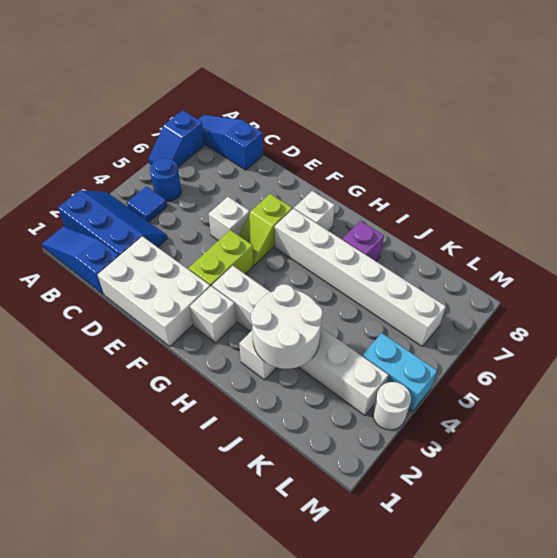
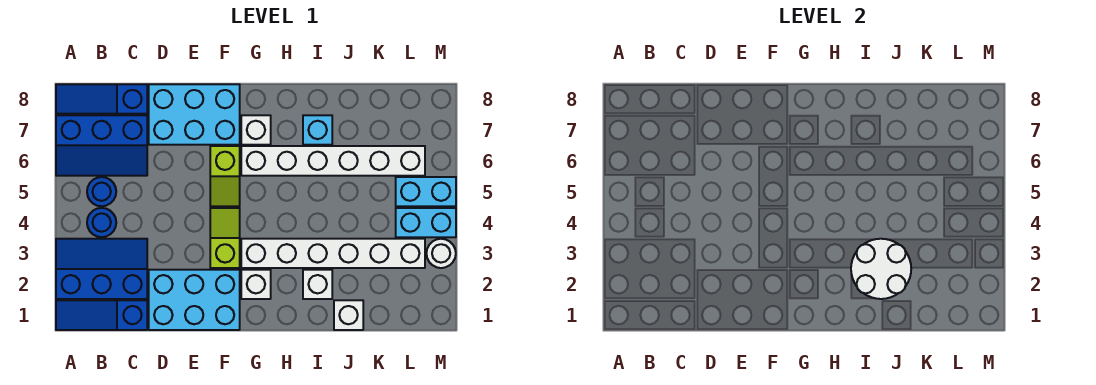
blue slope A6:A7 level 1 top 7 -> blue slope A6:C7 level 1 top 7
blue tile B4 level 1 -> blue round brick B4 level 1
white brick D1:F2 level 1 -> cyan brick D1:F2 level 1
none -> cyan brick D7:F8 level 1
white brick E5 level 1 -> white brick J1 level 1
lime brick F3:F4 level 1 -> lime slope F3:F4 level 1 top 3
purple brick I7 level 1 -> cyan brick I7 level 1
none -> cyan brick L5:M5 level 1

